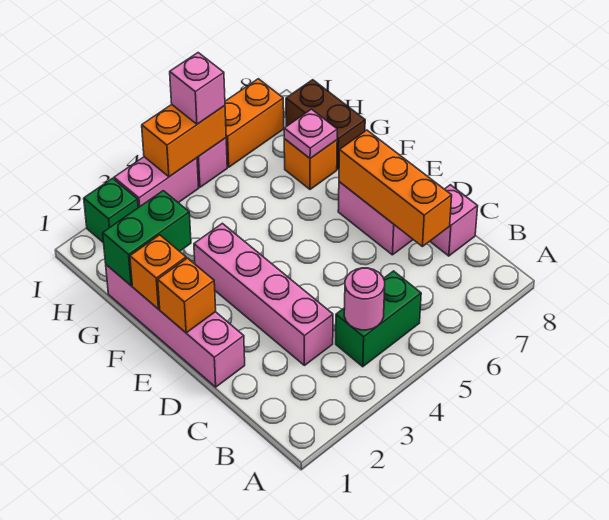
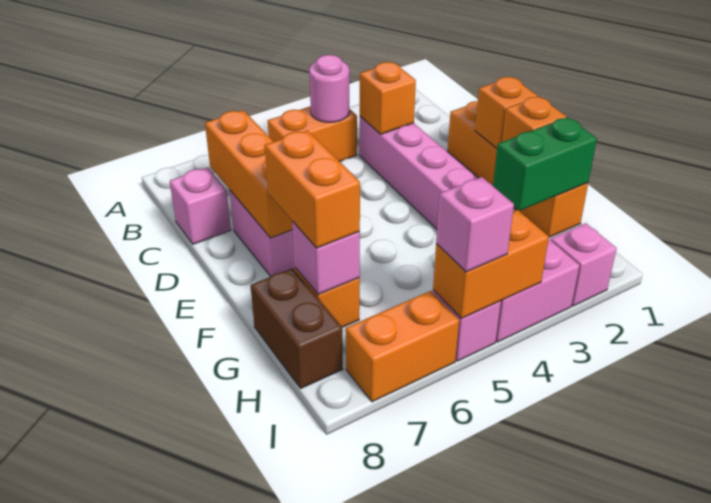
green brick B4:B5 level 1 -> orange brick B4:B5 level 1
none -> orange brick C3 level 2
pink brick D1:G1 level 1 -> orange brick D1:G1 level 1
none -> orange brick F7:G7 level 3
pink plate G7 level 2 -> pink brick G7 level 2
green brick I2 level 1 -> pink brick I2 level 1

